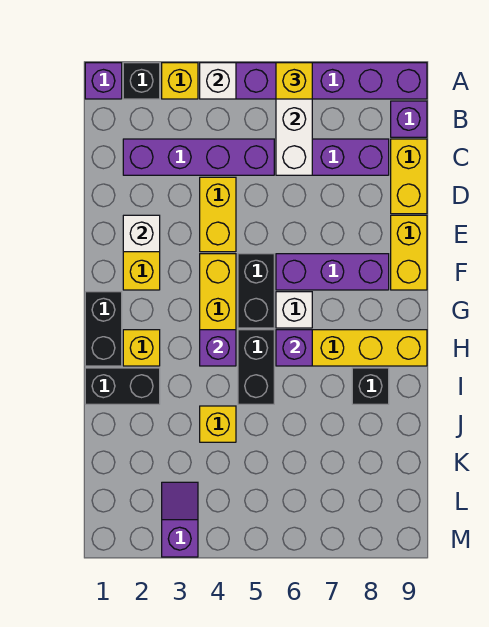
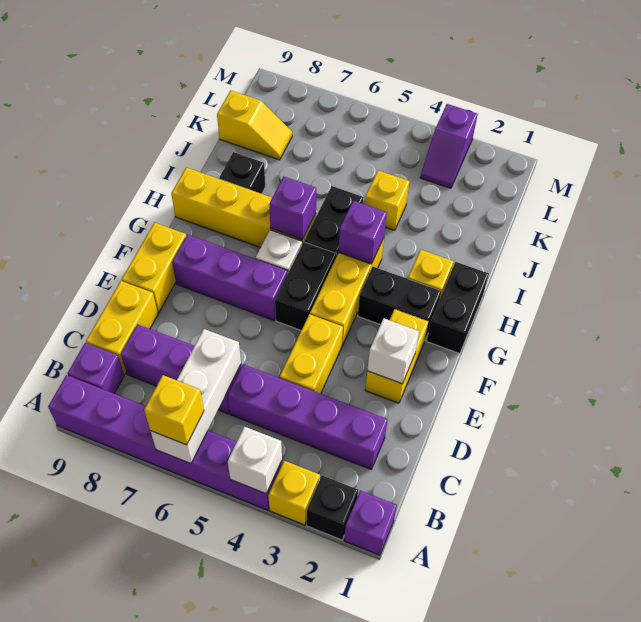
black brick I1:I2 level 1 -> black brick G2:G3 level 1
none -> yellow slope K8:K9 level 1 top 9

